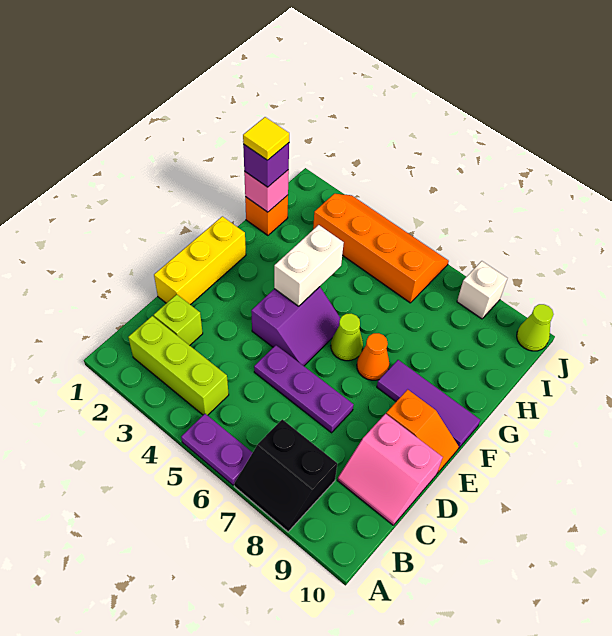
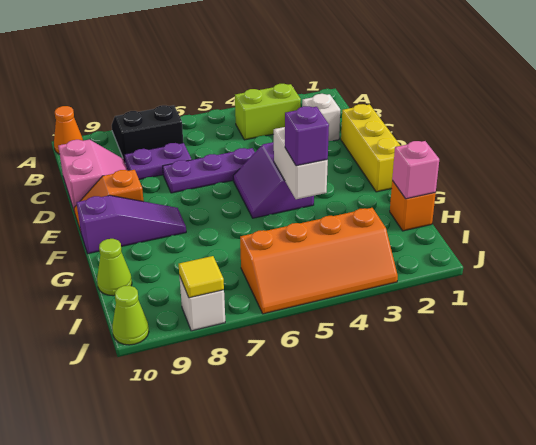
purple plate A5:A6 level 1 -> purple plate C7:C8 level 1
lime brick B2:B4 level 1 -> lime brick B3:B4 level 1
lime brick C2 level 1 -> white brick C2 level 1
pink slope C9:D10 level 1 top D -> pink slope C9:D10 level 1 top 10
lime cone F6 level 1 -> lime cone H10 level 1
orange cone F7 level 1 -> orange cone A10 level 1
purple tile F8:F10 level 1 -> purple slope F8:F10 level 1 top 10
purple brick H1 level 3 -> purple brick G4 level 3
yellow tile H1 level 4 -> yellow tile J8 level 2

